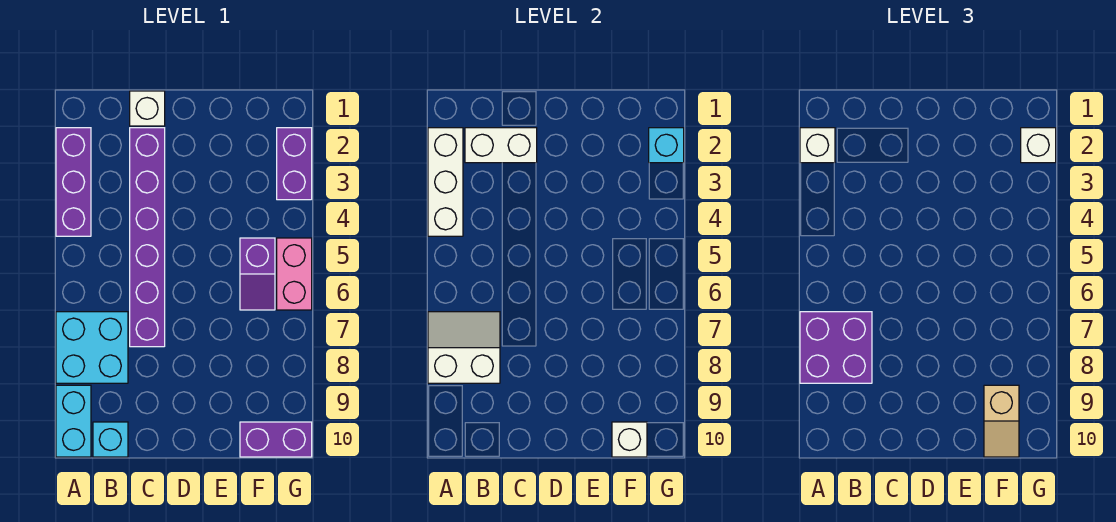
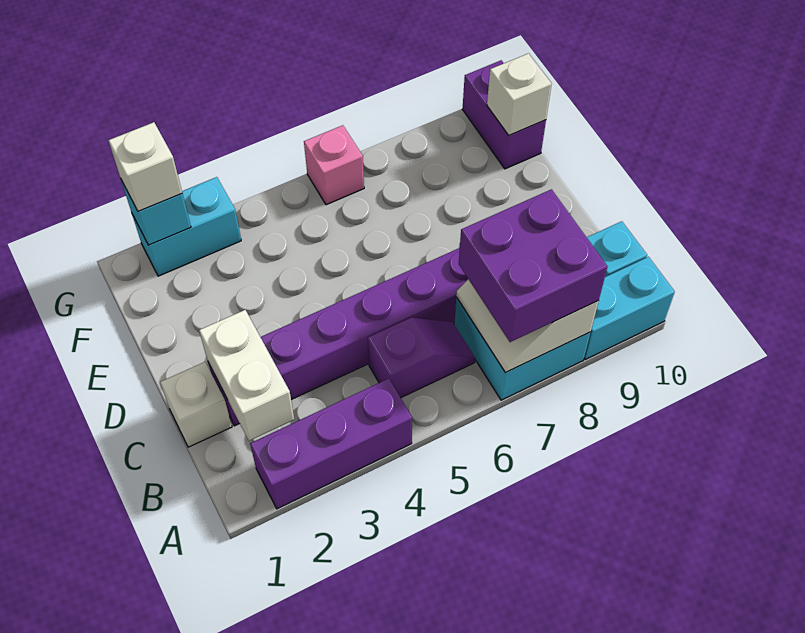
white brick A2:A4 level 2 -> none
white brick A2 level 3 -> none
purple slope F5:F6 level 1 top 5 -> purple slope B5:B6 level 1 top 5
tan slope F9:F10 level 3 top 9 -> none
purple brick G2:G3 level 1 -> cyan brick G2:G3 level 1
pink brick G5:G6 level 1 -> pink brick G6 level 1

